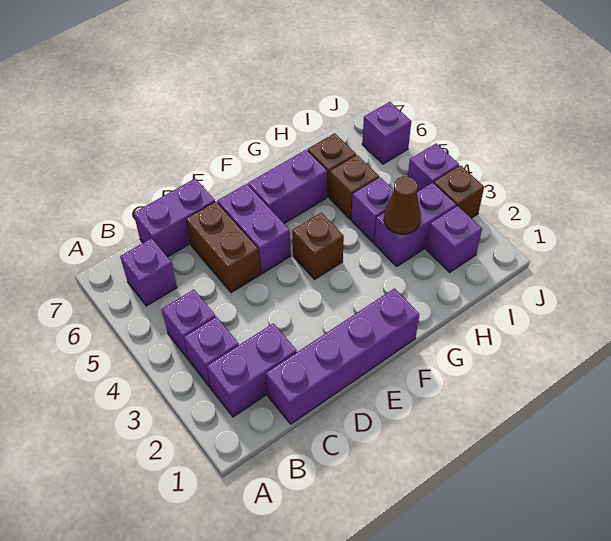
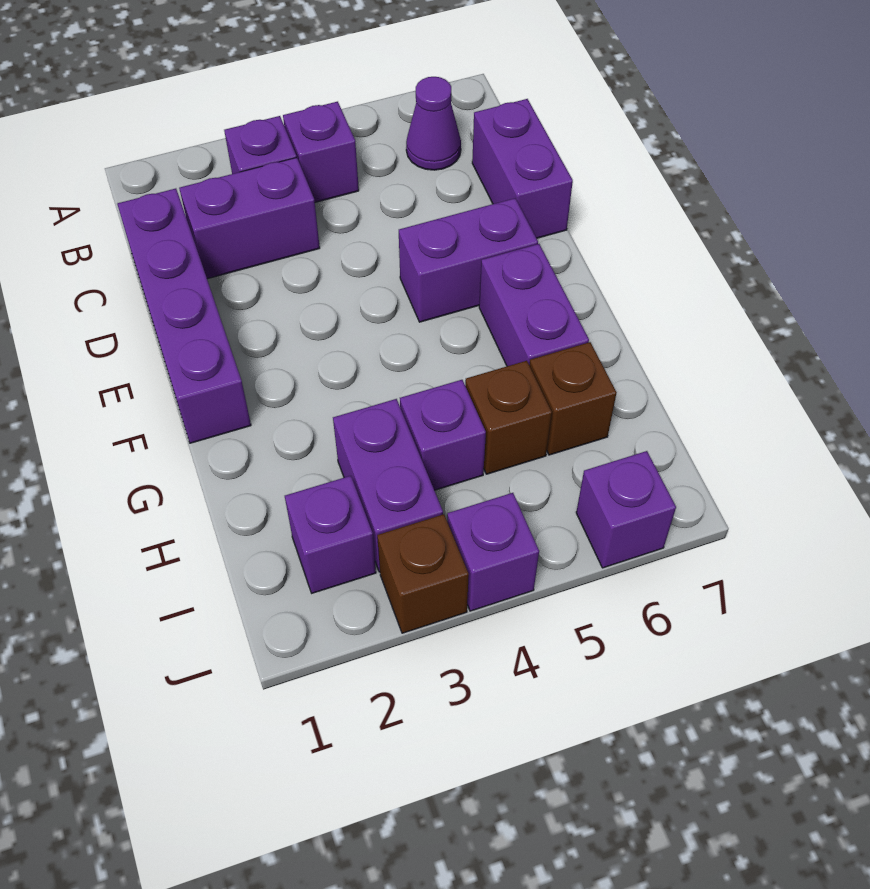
purple brick B2:C2 level 1 -> purple brick C2:C3 level 1
purple brick B6 level 1 -> purple cone B6 level 1
brown brick D5:D6 level 1 -> none
brown brick F4 level 1 -> none
brown cone H3 level 2 -> none

